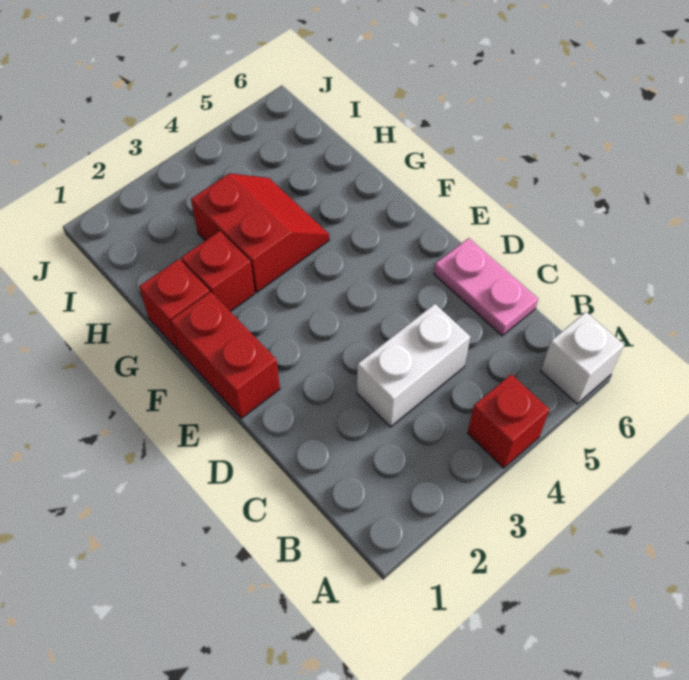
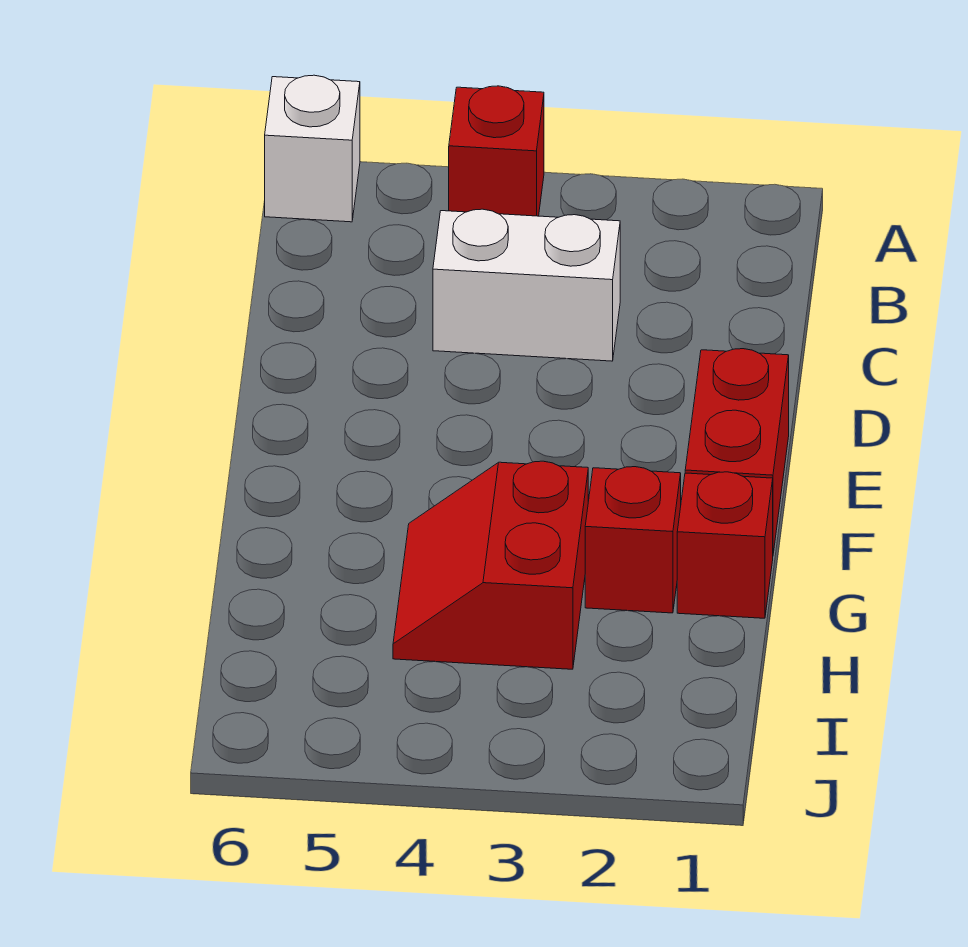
pink plate C6:D6 level 1 -> none

